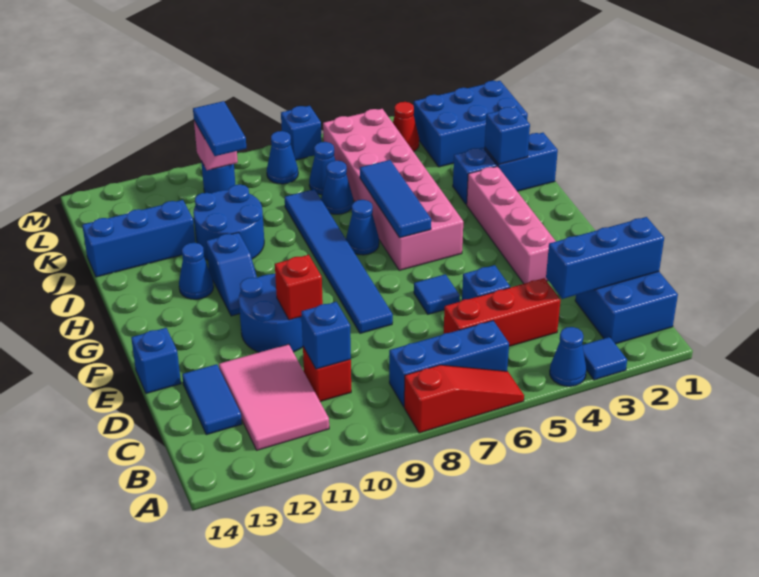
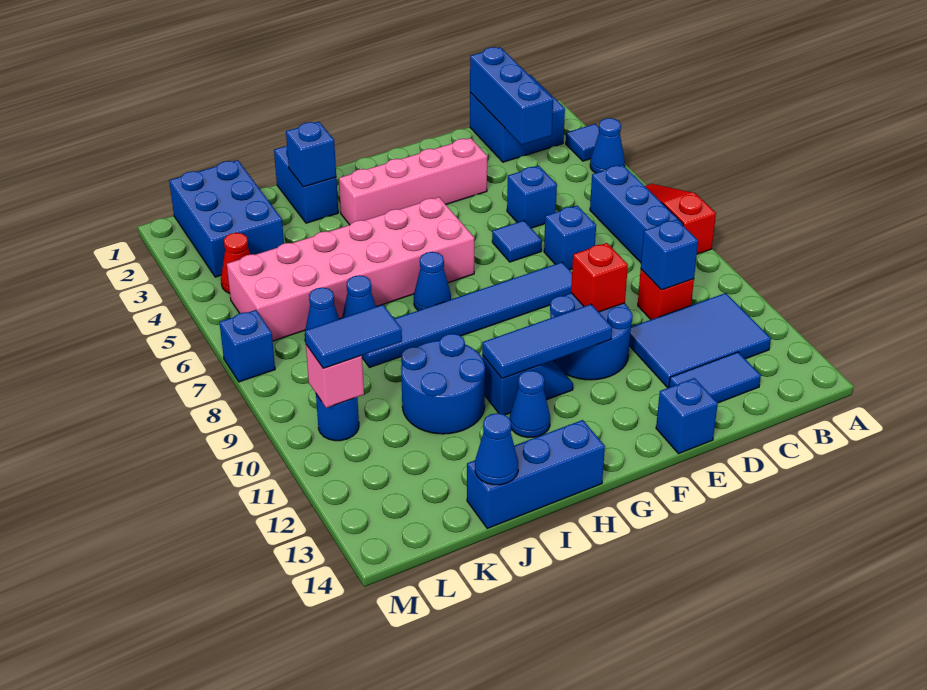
pink tile B11:D12 level 1 -> blue tile B11:D12 level 1
red brick C4:C6 level 1 -> none
blue tile G6:I6 level 2 -> blue tile F11:H11 level 2
blue brick I3 level 1 -> blue brick D7 level 1
blue brick J12:J14 level 1 -> blue brick H14:J14 level 1
blue cone L8 level 1 -> blue cone J14 level 2

